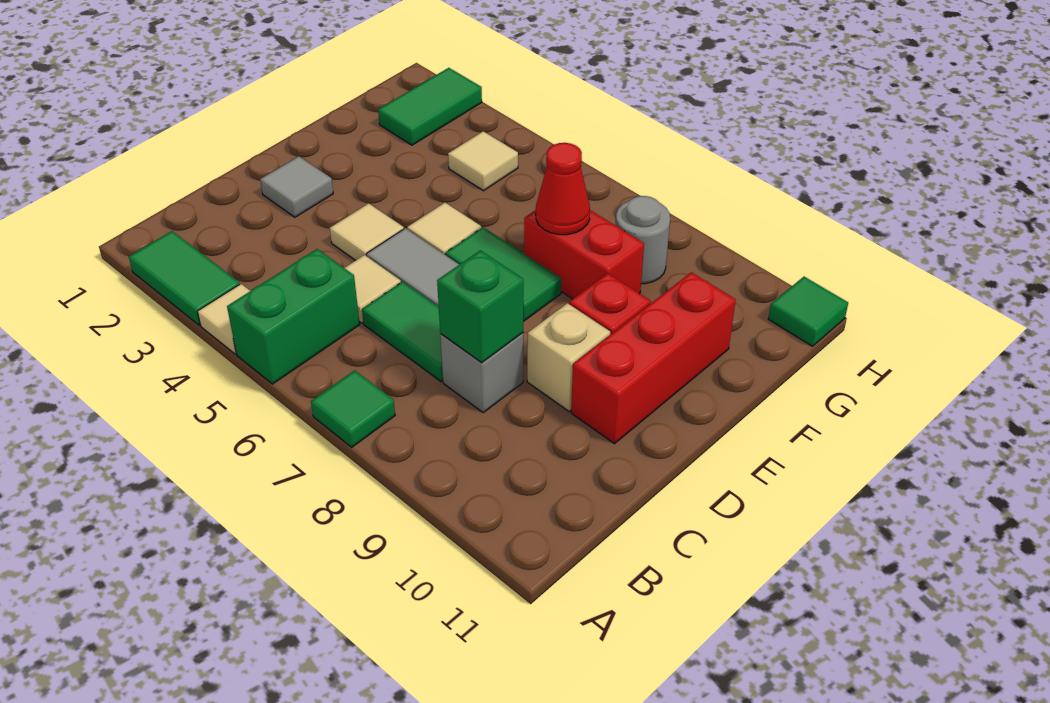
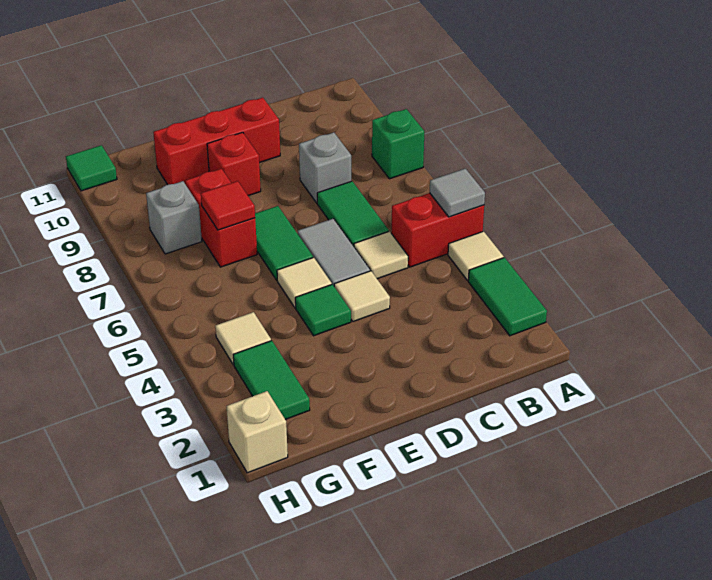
green brick A5:B5 level 1 -> red brick A5:B5 level 1
green tile A7 level 1 -> green tile E4 level 1
green brick C8 level 2 -> green brick A8 level 1
grey tile D2 level 1 -> grey tile A5 level 2
tan brick D9 level 1 -> tan brick H1 level 1
red cone F7 level 2 -> red tile F7 level 2
green tile G2:H2 level 1 -> green tile G2:G3 level 1
grey round brick G8 level 1 -> grey brick G8 level 1

